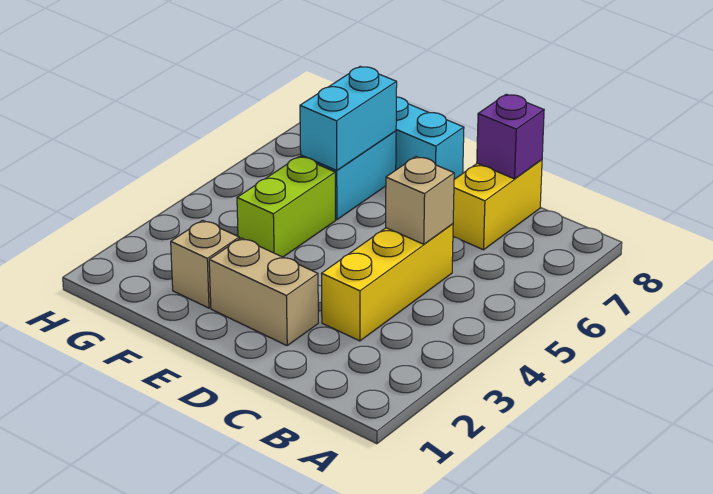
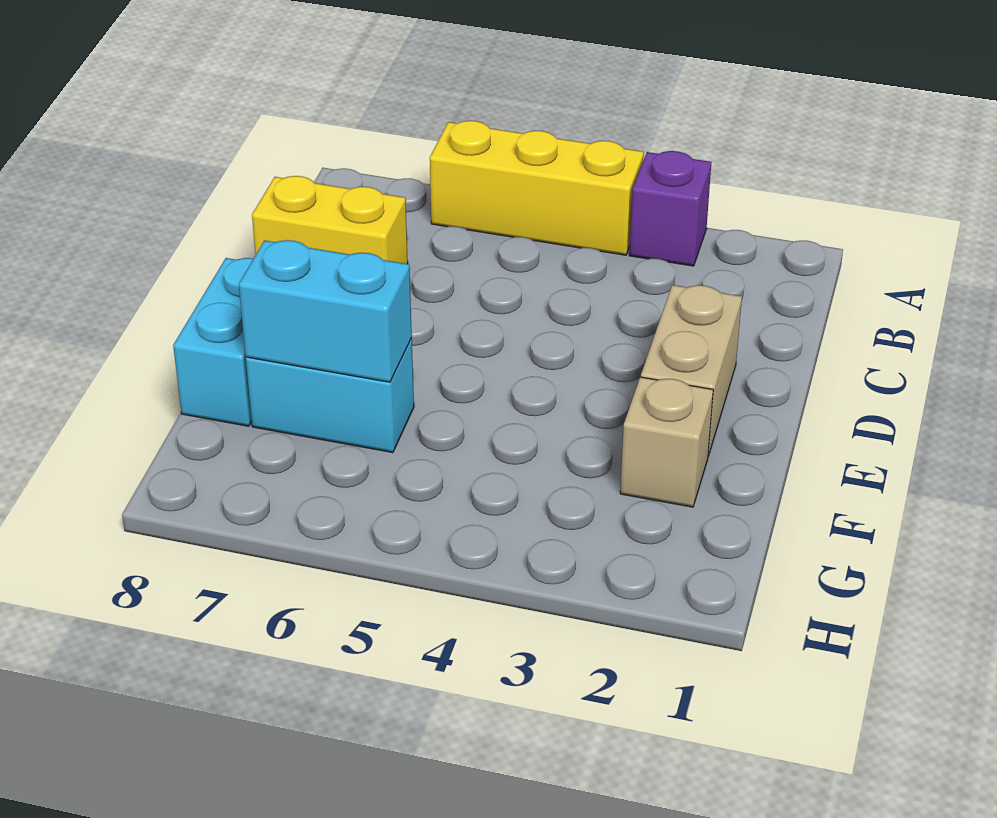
yellow brick C3:C5 level 1 -> yellow brick A4:A6 level 1
tan brick C5 level 2 -> none
purple brick C8 level 2 -> purple brick A3 level 1
lime brick F4:F5 level 1 -> none

